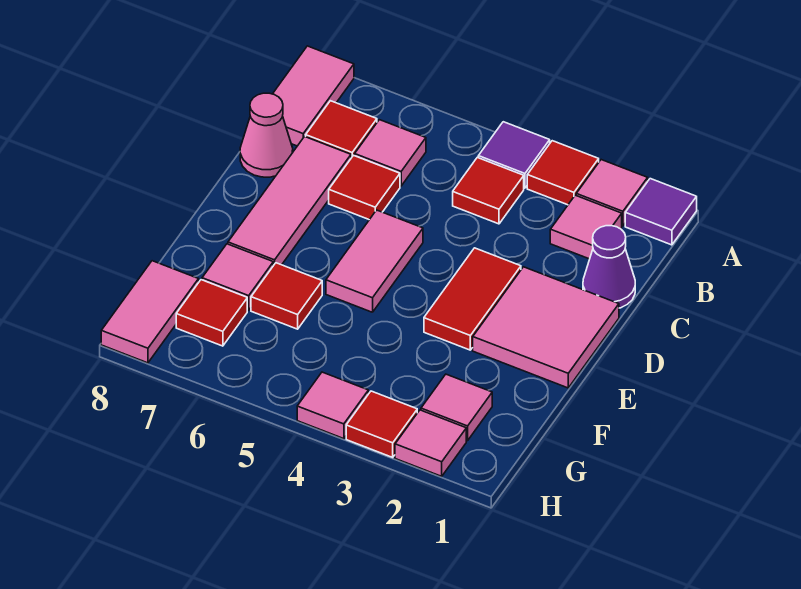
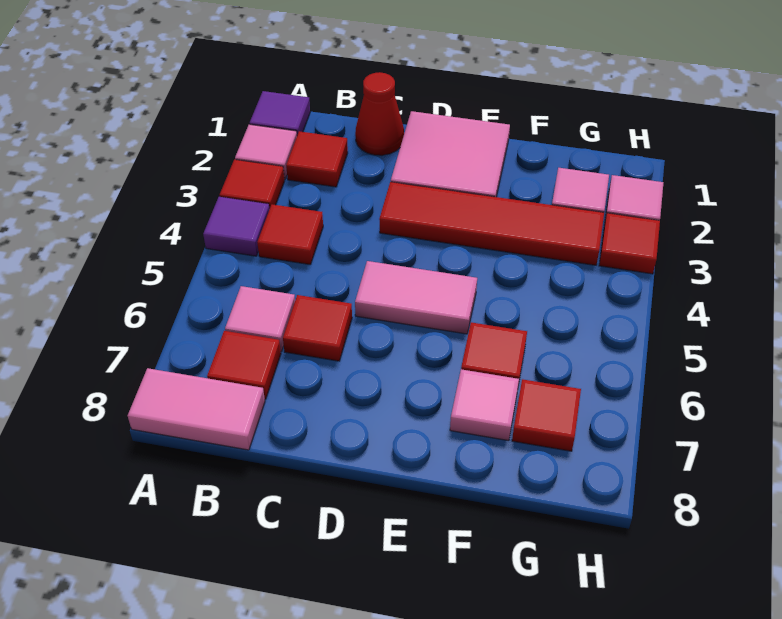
pink tile B2 level 1 -> red tile B2 level 1
purple cone C1 level 1 -> red cone C1 level 1
pink tile C7:E7 level 1 -> none
pink cone C8 level 1 -> none
red tile D3:E3 level 1 -> red tile D3:G3 level 1
pink tile G8:H8 level 1 -> none
pink tile H4 level 1 -> none

